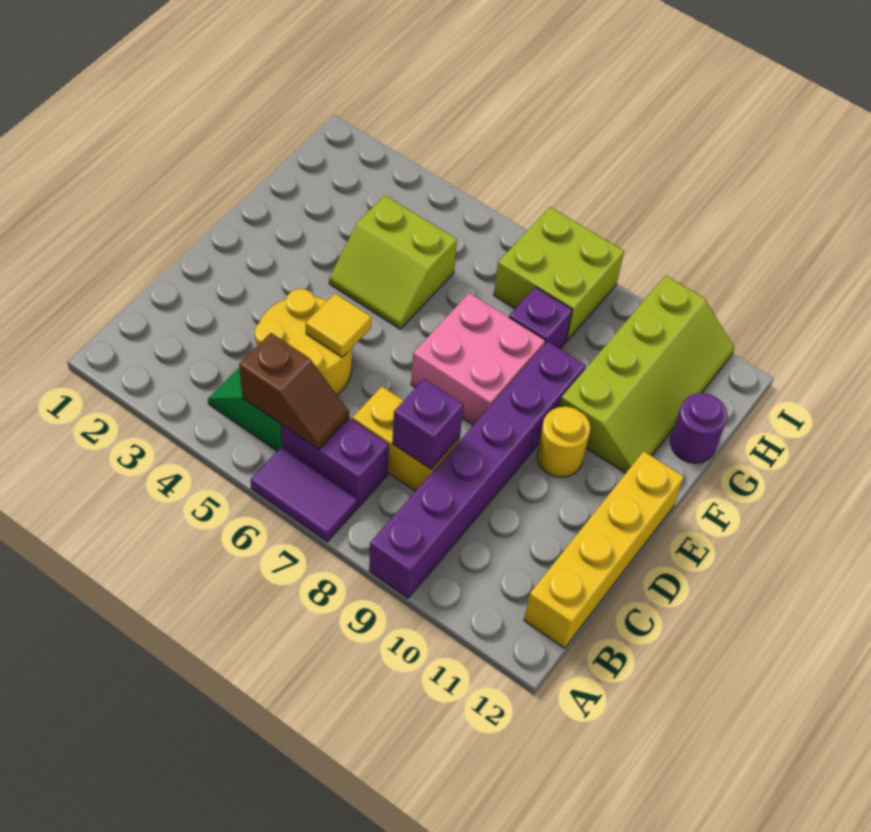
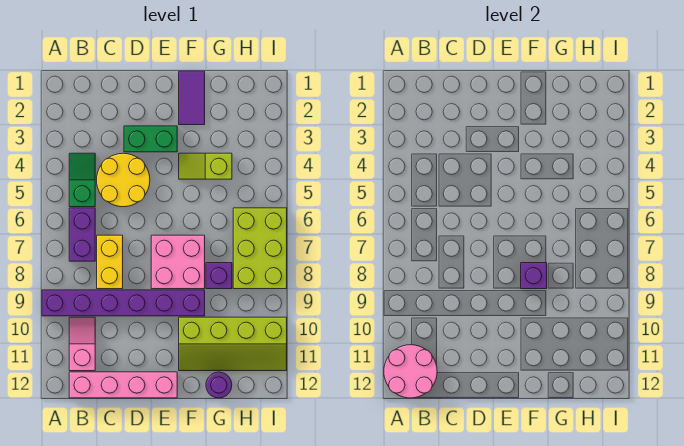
purple tile A6:A7 level 1 -> purple tile F1:F2 level 1
none -> pink round brick A11:B12 level 2
brown slope B5:B6 level 2 top 5 -> none
none -> pink slope B10:B11 level 1 top 11
yellow brick B12:E12 level 1 -> pink brick B12:E12 level 1
purple brick C8 level 2 -> purple brick F8 level 2
none -> green brick D3:E3 level 1
yellow tile D5 level 2 -> none
yellow round brick E10 level 1 -> none
lime slope F4:G5 level 1 top G -> lime slope F4:G4 level 1 top G
lime brick H7:I8 level 1 -> lime brick H6:I8 level 1

